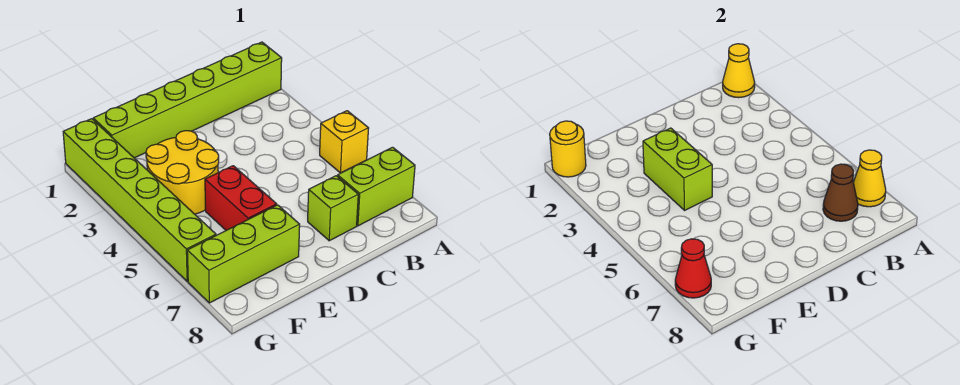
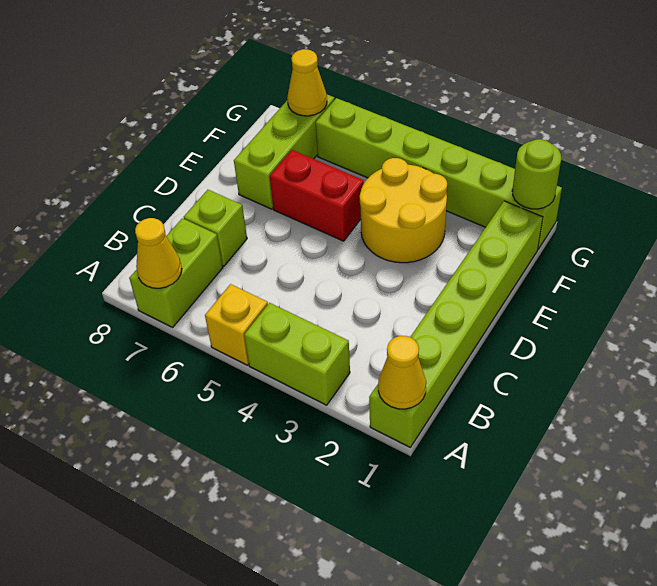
brown cone B7 level 2 -> none
lime brick E3:E4 level 2 -> lime brick A3:A4 level 1
yellow round brick G1 level 2 -> lime round brick G1 level 2
red cone G7 level 2 -> yellow cone G7 level 2

